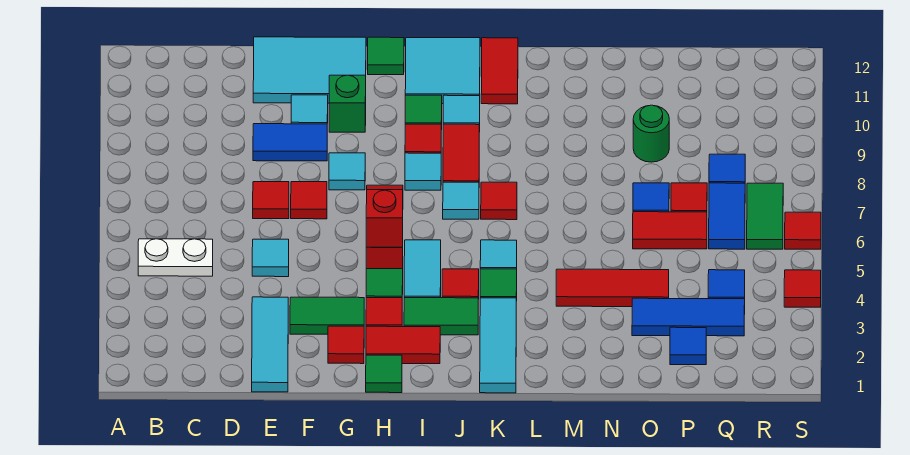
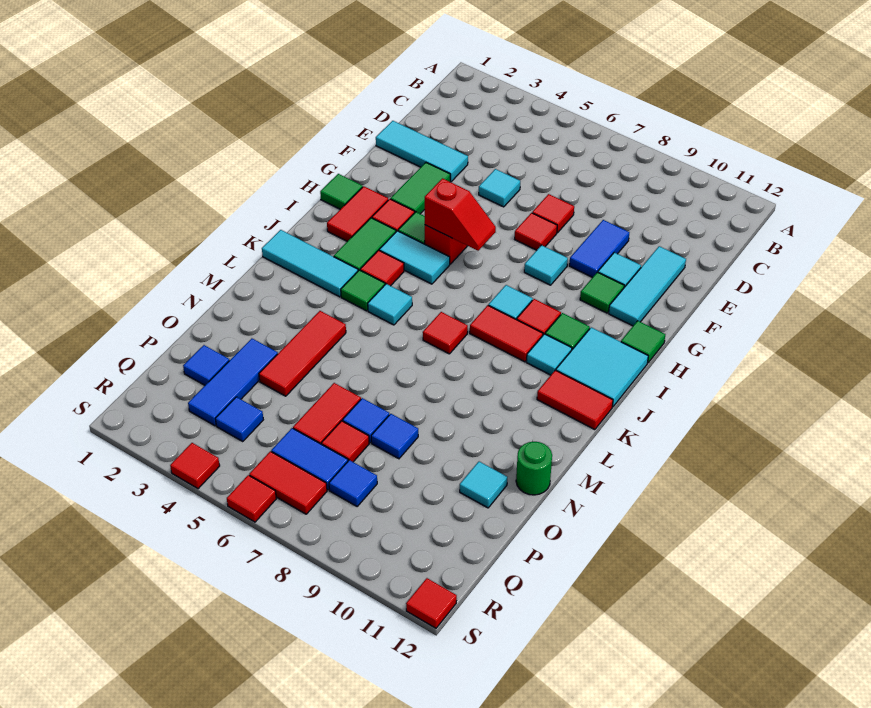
white plate B5:C5 level 1 -> none
cyan tile E11:G12 level 1 -> cyan tile E11:G11 level 1
red tile G2 level 1 -> red tile S12 level 1
green brick G10 level 1 -> green tile G10 level 1
cyan tile J7 level 1 -> cyan tile O11 level 1
none -> blue tile O8 level 1
green round brick O9 level 1 -> green round brick N12 level 1
green tile R6:R7 level 1 -> red tile R6:R7 level 1

